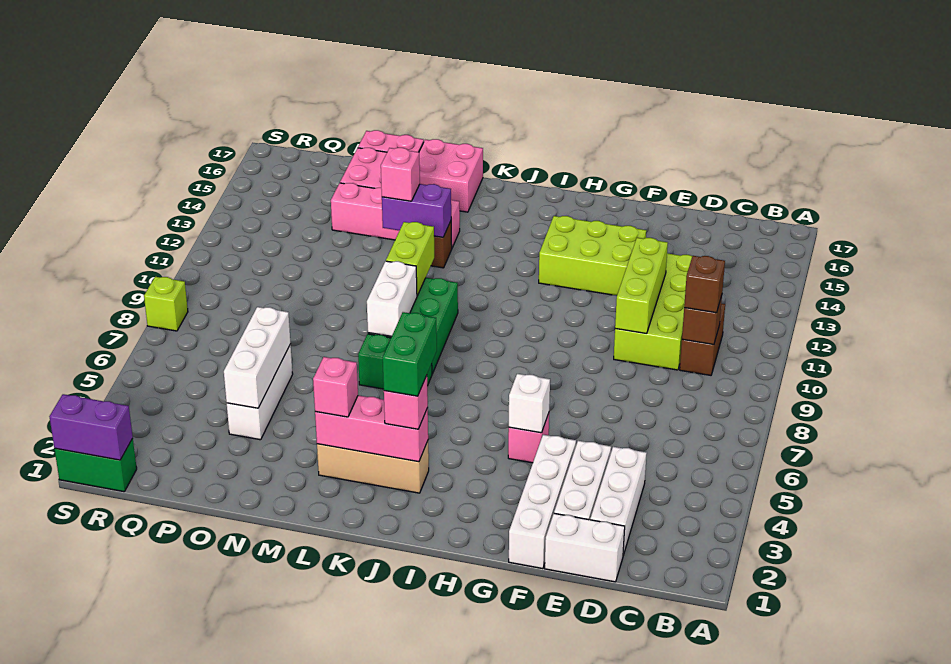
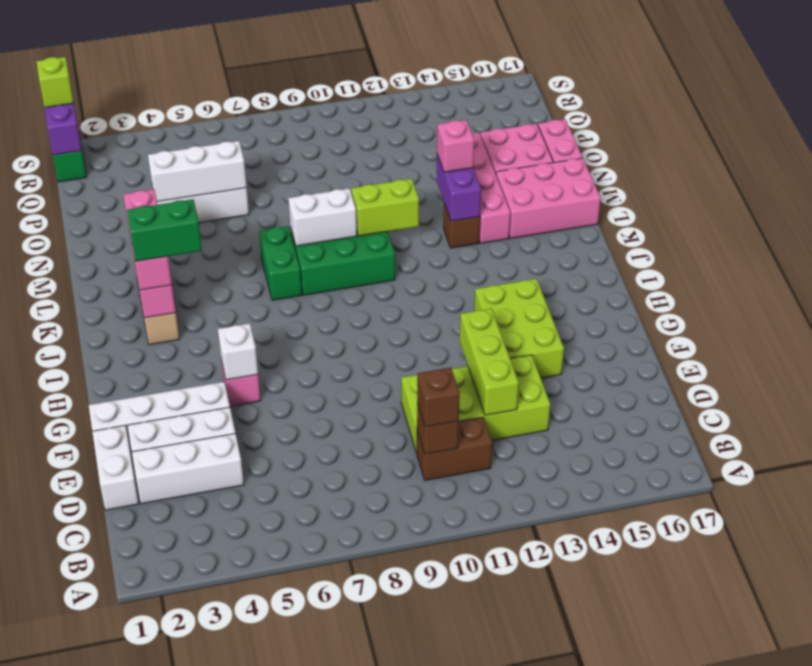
lime brick E10:E12 level 2 -> lime brick D12:F12 level 2
pink brick L16:M17 level 1 -> pink brick L15:M17 level 1
lime brick S8 level 1 -> lime brick S1 level 3

